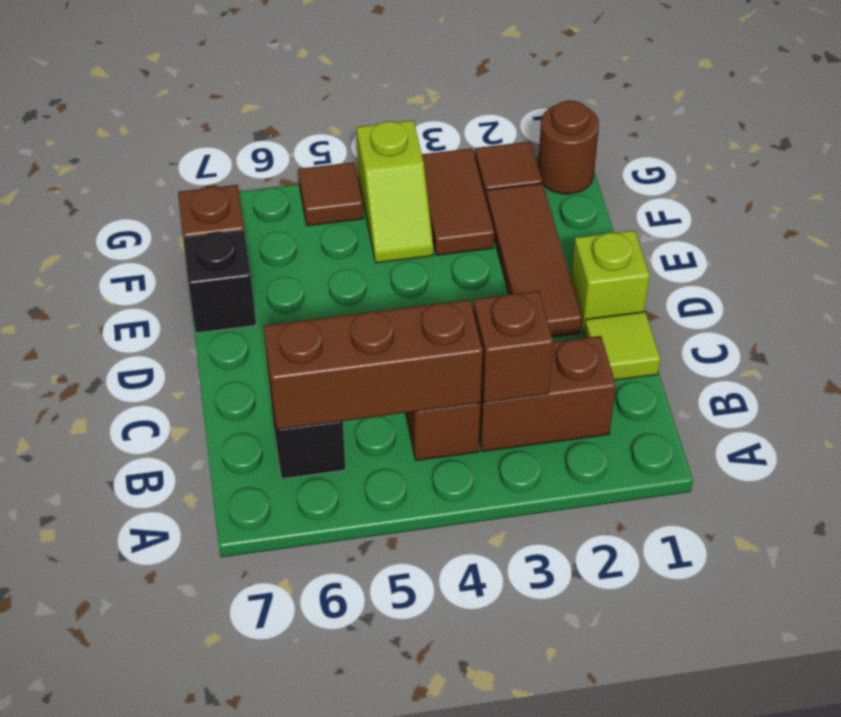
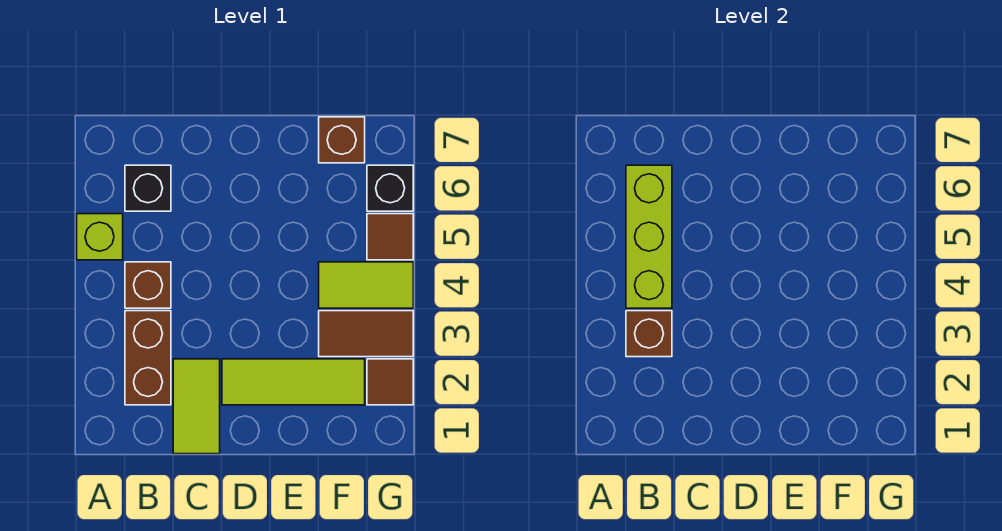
brown brick B4:B6 level 2 -> lime brick B4:B6 level 2
lime tile C1 level 1 -> lime tile C1:C2 level 1
lime brick D1 level 1 -> lime brick A5 level 1
brown tile D2:F2 level 1 -> lime tile D2:F2 level 1
black brick E7 level 1 -> black brick G6 level 1
lime slope F4:G4 level 1 top G -> lime tile F4:G4 level 1
brown round brick G1 level 1 -> none

